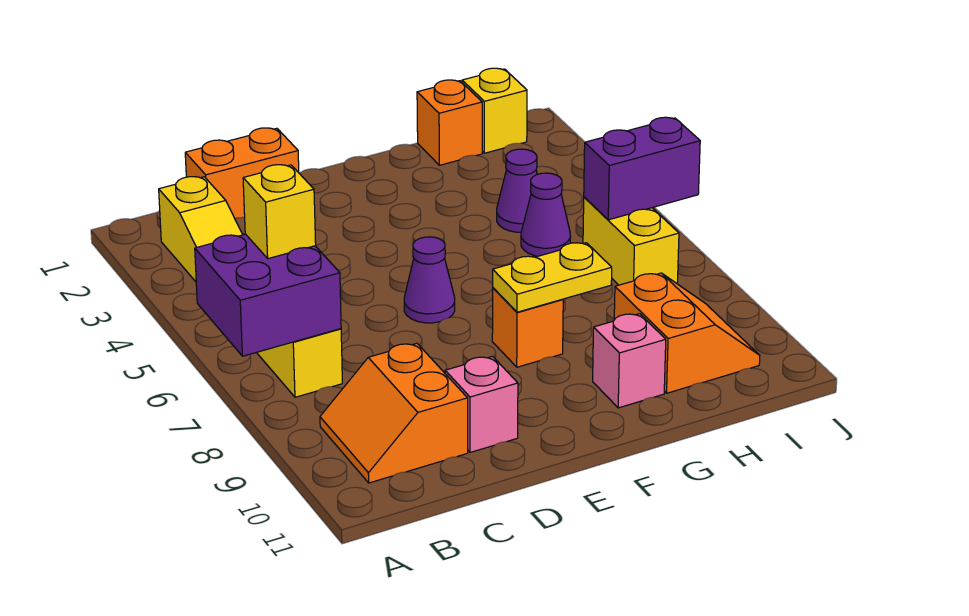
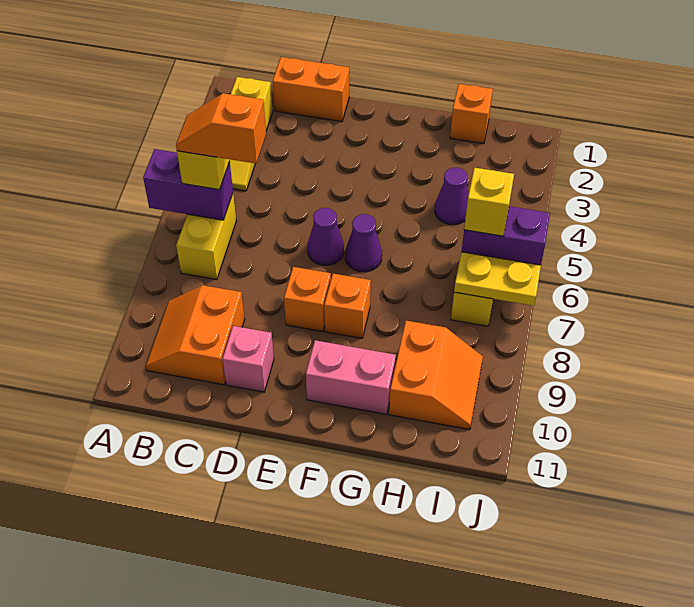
purple brick A6:B7 level 2 -> purple brick A6:B6 level 2
none -> orange slope B6:C6 level 4 top C
none -> orange brick E8 level 1
yellow plate F8:G8 level 2 -> yellow plate I7:J7 level 2
pink brick G10 level 1 -> pink brick F10:G10 level 1
purple cone H5 level 1 -> purple cone F6 level 1
yellow brick I1 level 1 -> yellow brick I6 level 3

